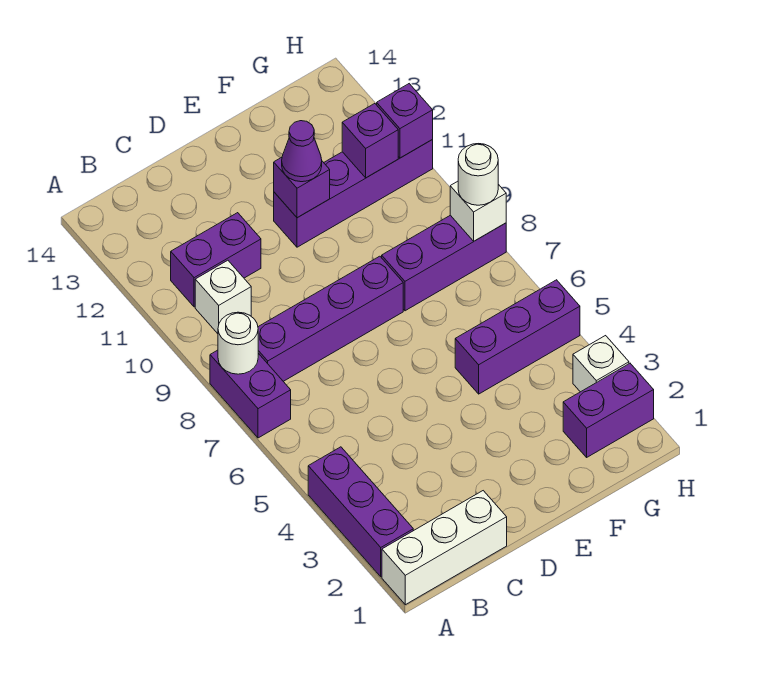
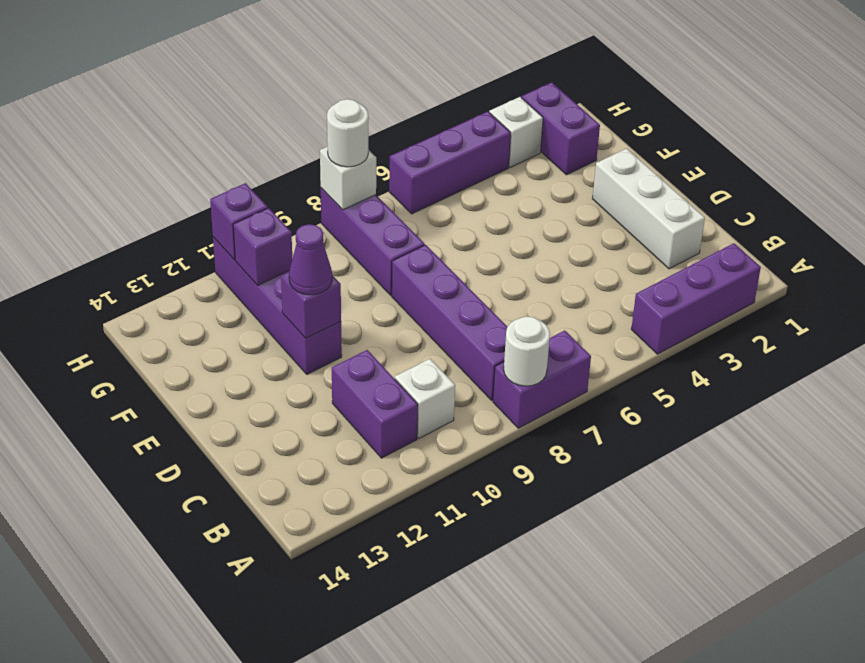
white brick A1:C1 level 1 -> white brick C2:E2 level 1
purple brick F5:H5 level 1 -> purple brick H4:H6 level 1

